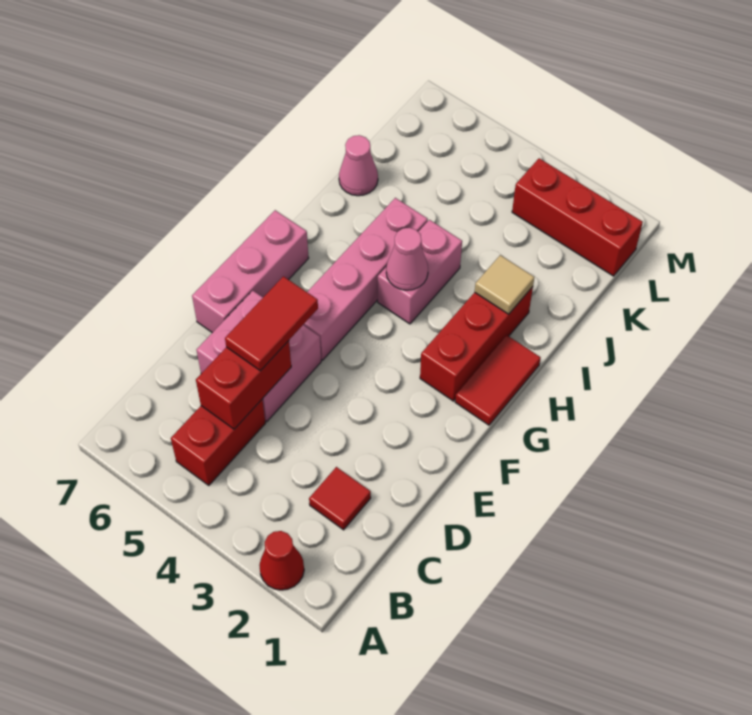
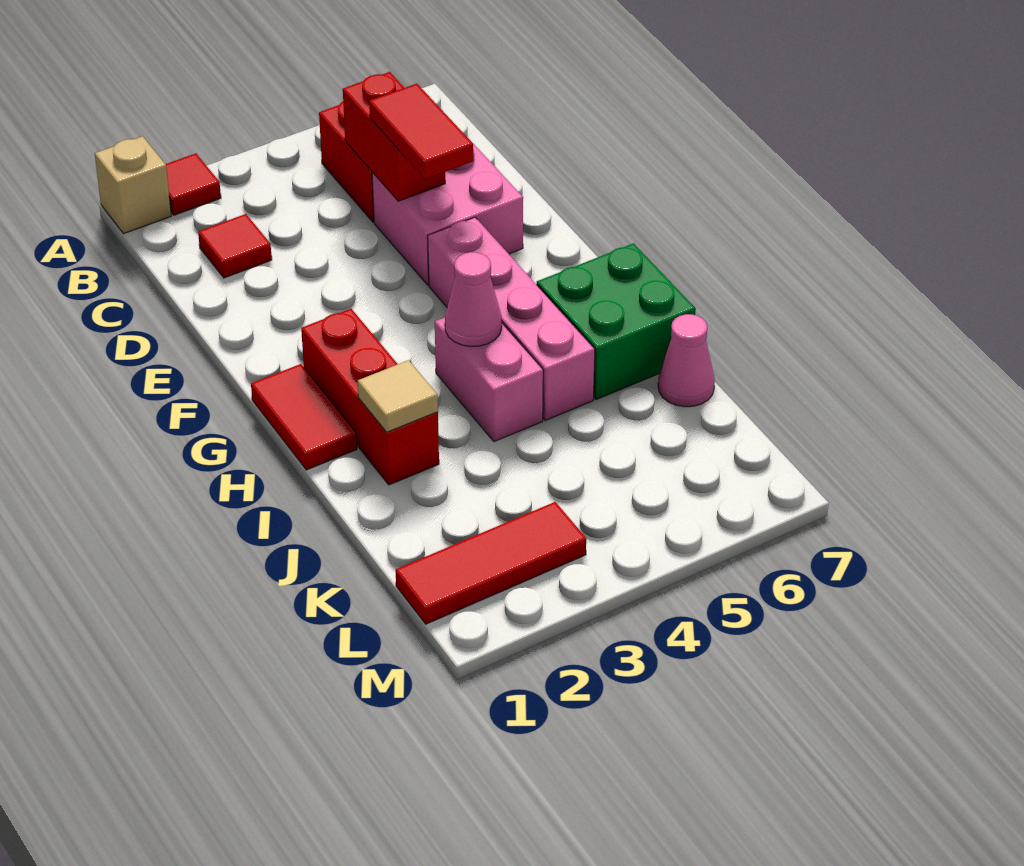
none -> tan brick A1 level 1
red cone A2 level 1 -> red tile A2 level 1
pink brick E7:G7 level 1 -> none
none -> green brick H6:I7 level 1
red brick L1:L3 level 1 -> red tile L1:L3 level 1

